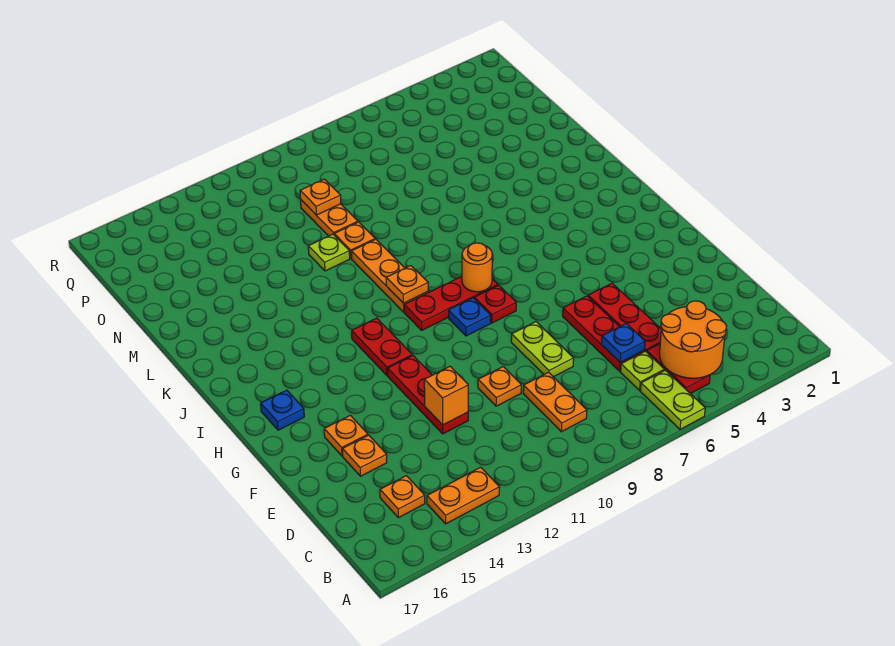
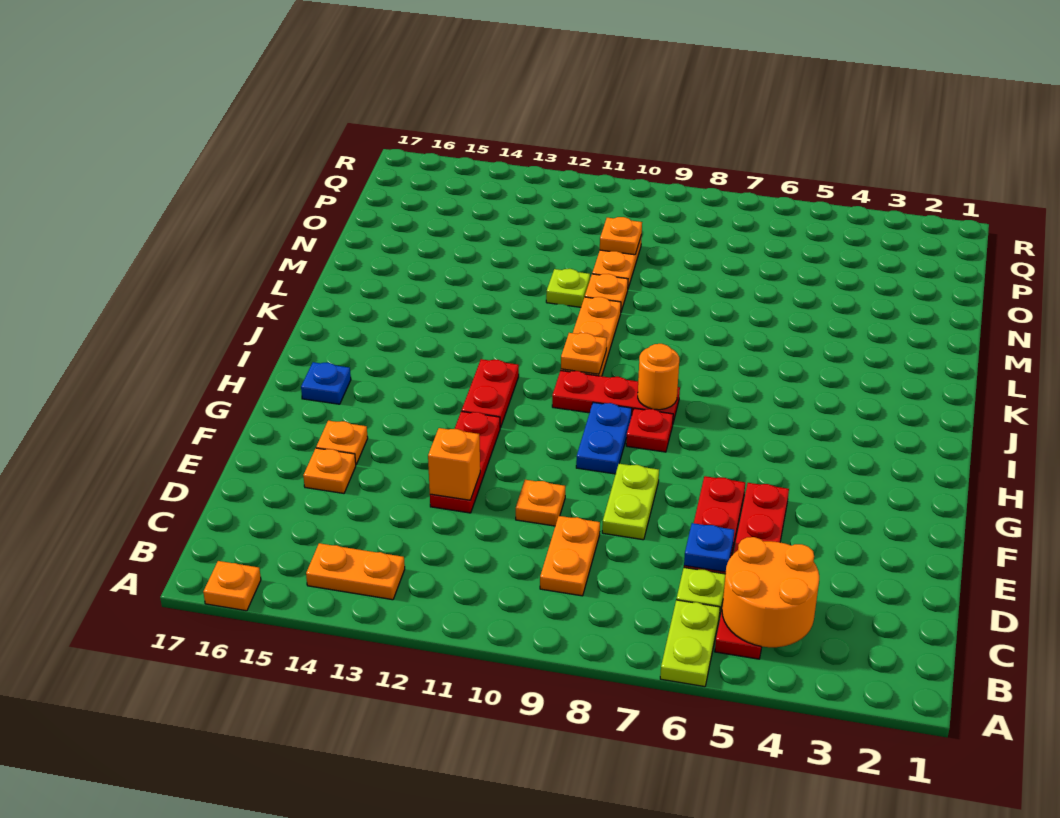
orange plate C15 level 1 -> orange plate A16 level 1
blue plate H9 level 1 -> blue plate G9:H9 level 1

